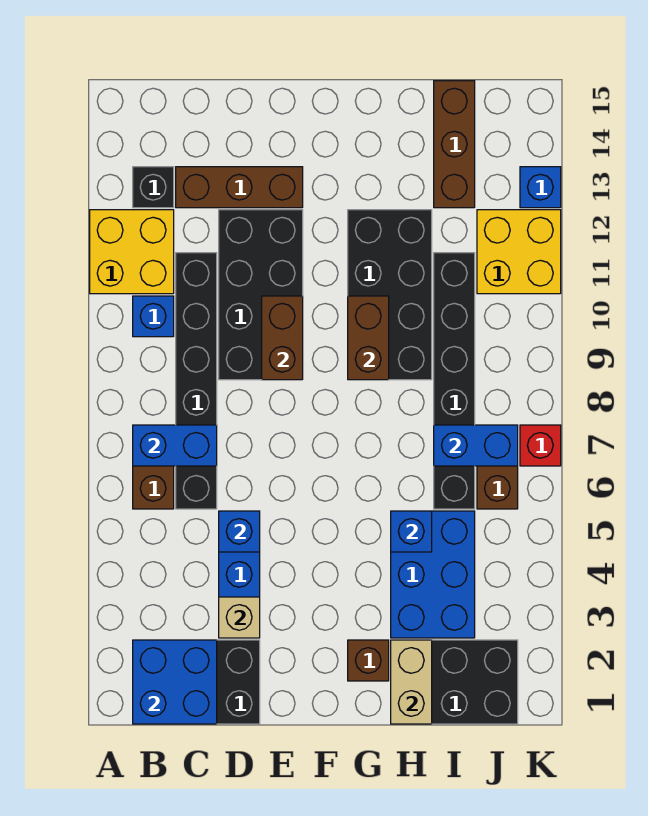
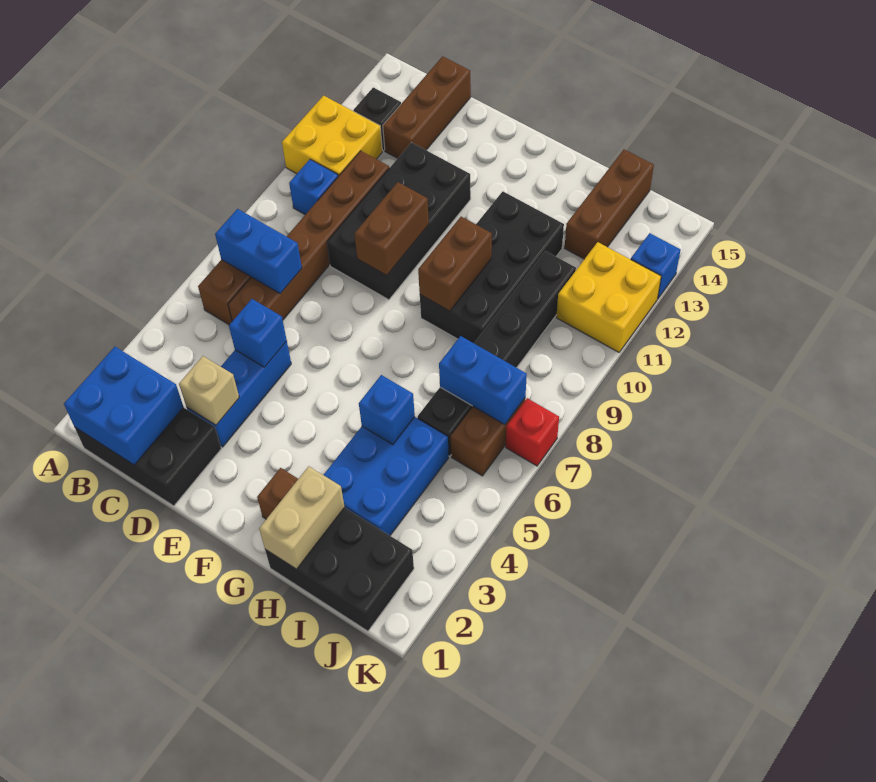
black brick C6:C11 level 1 -> brown brick C6:C11 level 1
brown brick C13:E13 level 1 -> brown brick C13:C15 level 1

